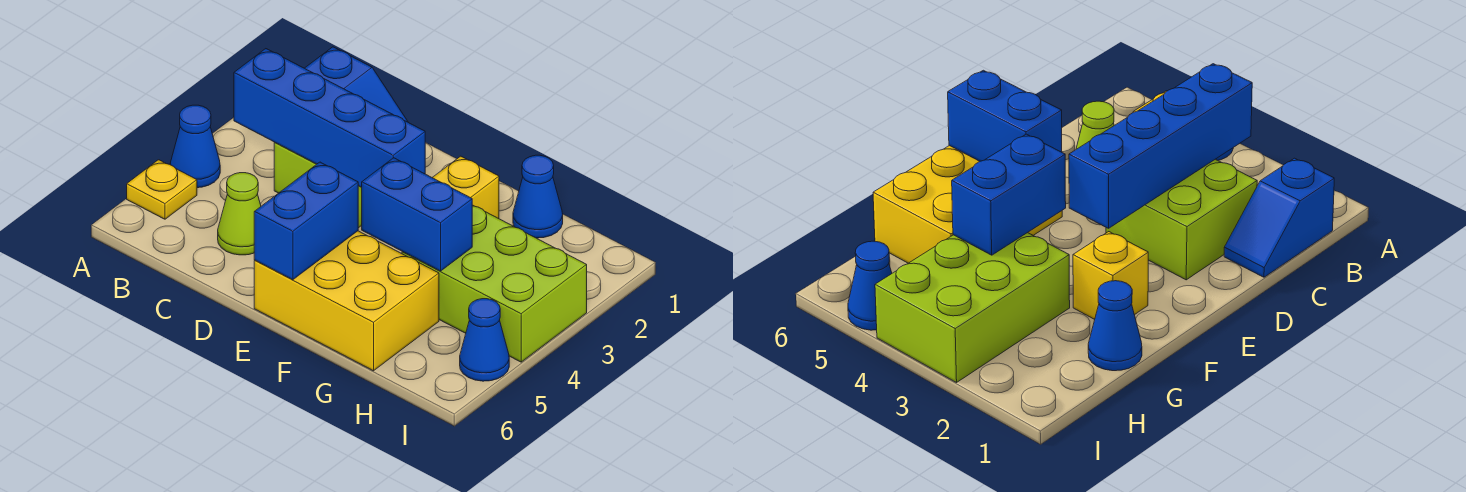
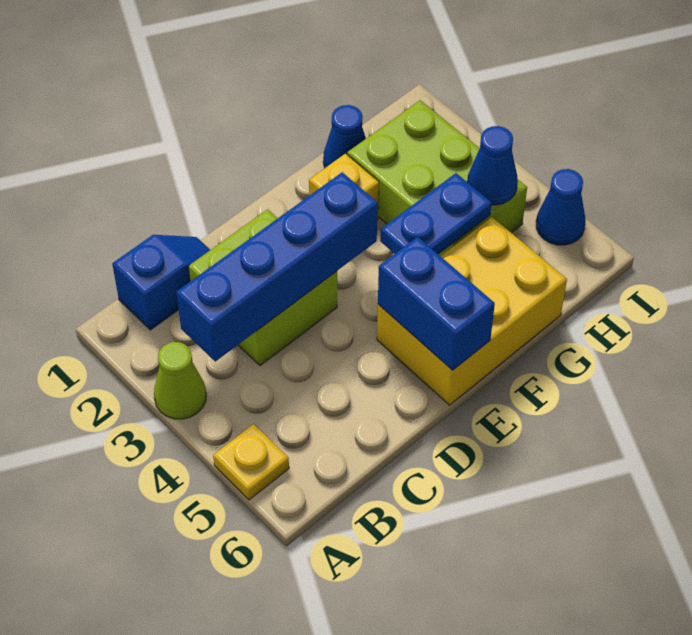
blue cone A4 level 1 -> blue cone H4 level 2
lime cone C5 level 1 -> lime cone A3 level 1
blue brick F4:G4 level 2 -> blue plate F4:G4 level 2
lime brick G3:I4 level 1 -> lime brick G2:H4 level 1

